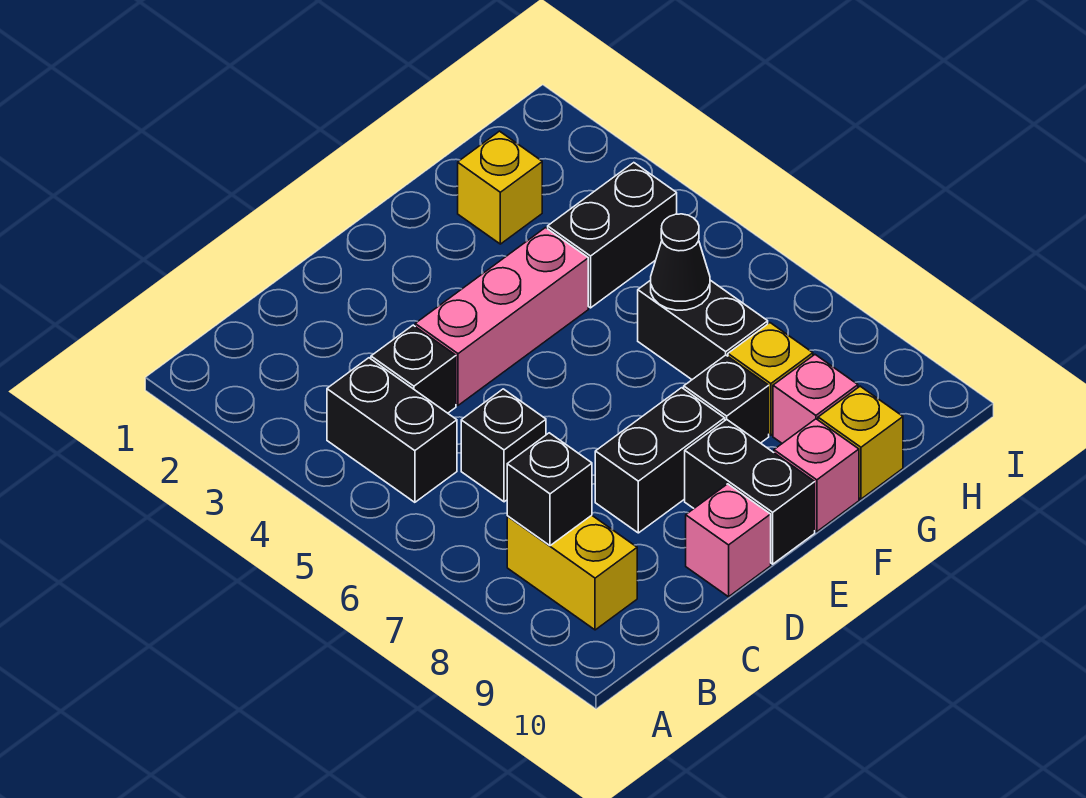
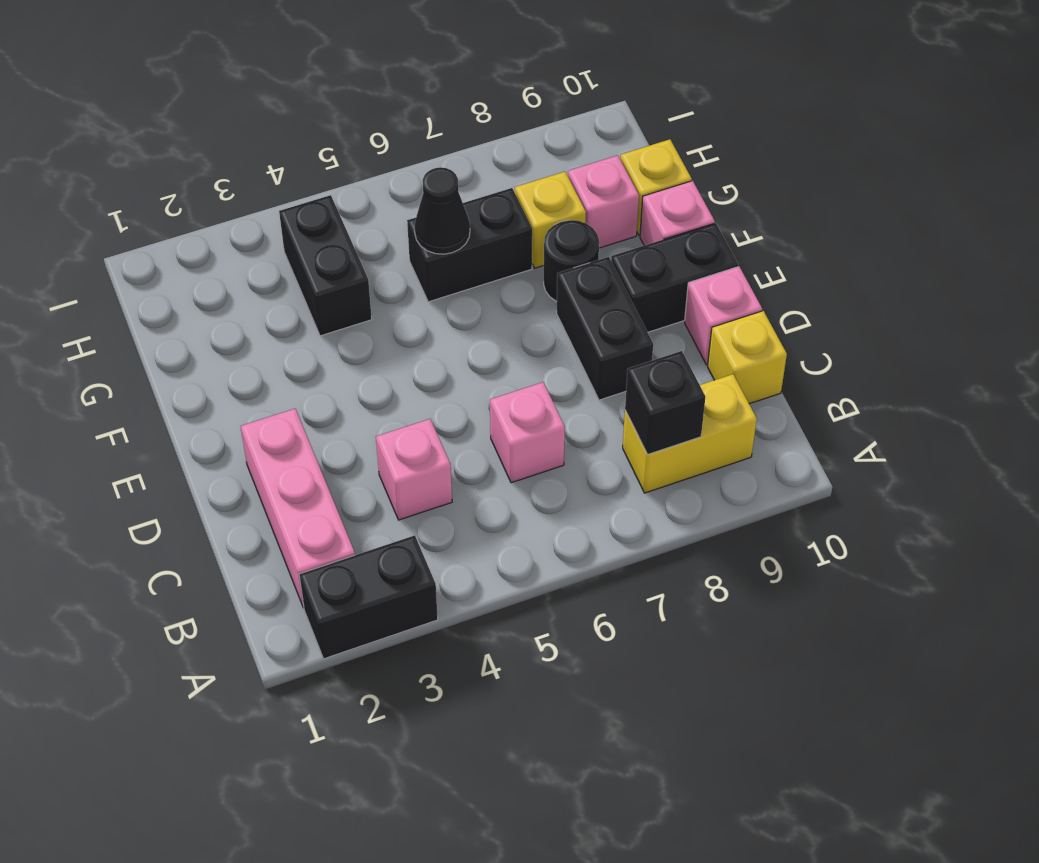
black brick B4:B5 level 1 -> black brick A2:A3 level 1
black brick C4 level 1 -> pink brick C4 level 1
black brick C6 level 1 -> pink brick C6 level 1
pink brick D4:F4 level 1 -> pink brick B2:D2 level 1
black brick F8 level 1 -> black round brick F8 level 1
yellow brick G2 level 1 -> yellow brick C10 level 1

